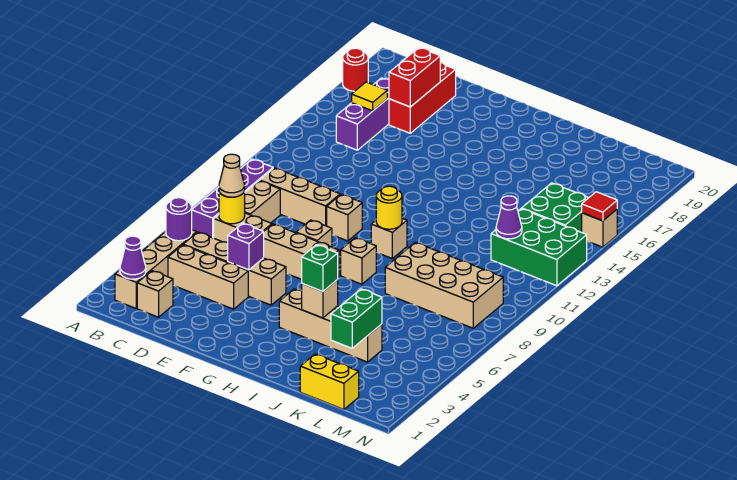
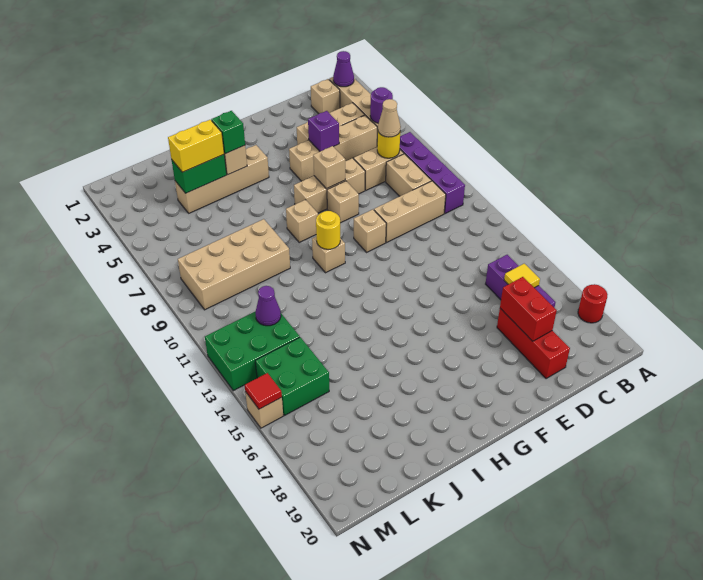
none -> tan brick F7 level 2
yellow brick K1:L1 level 1 -> yellow brick J4:K4 level 3
green brick K3:K4 level 2 -> green brick J4:K4 level 2

